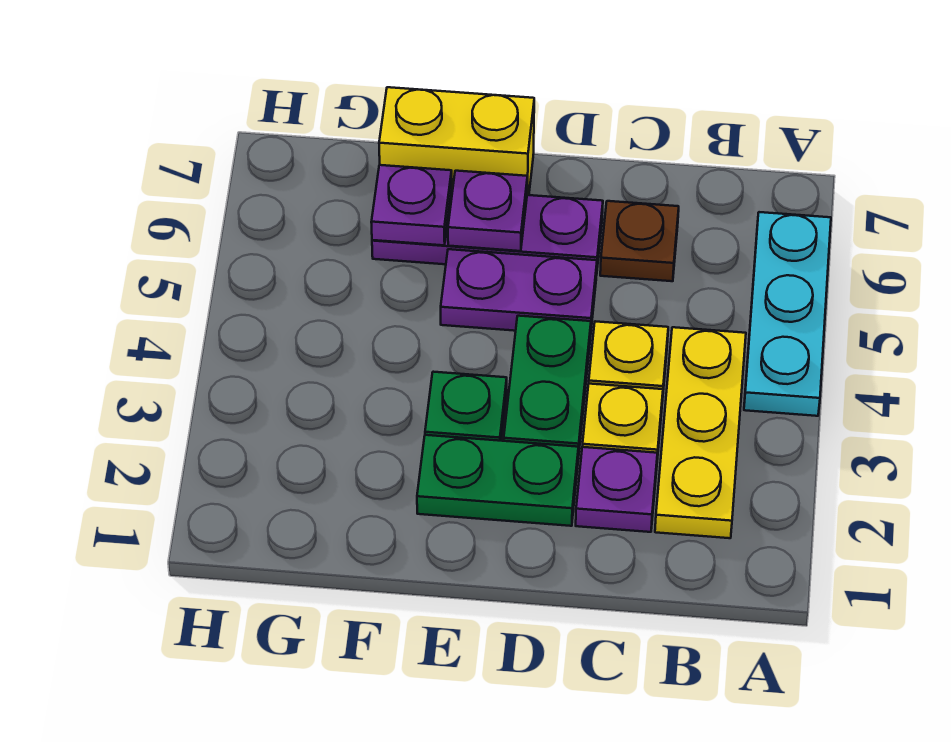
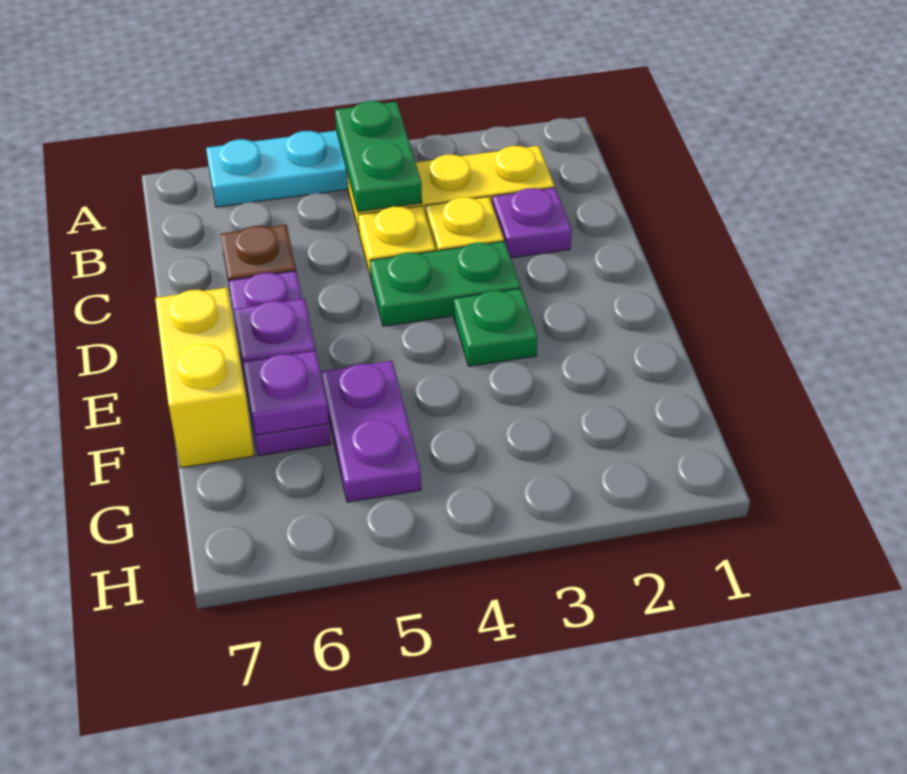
green plate D2:E2 level 1 -> green plate A4:B4 level 2
purple plate D5:E5 level 1 -> purple plate F5:G5 level 1

